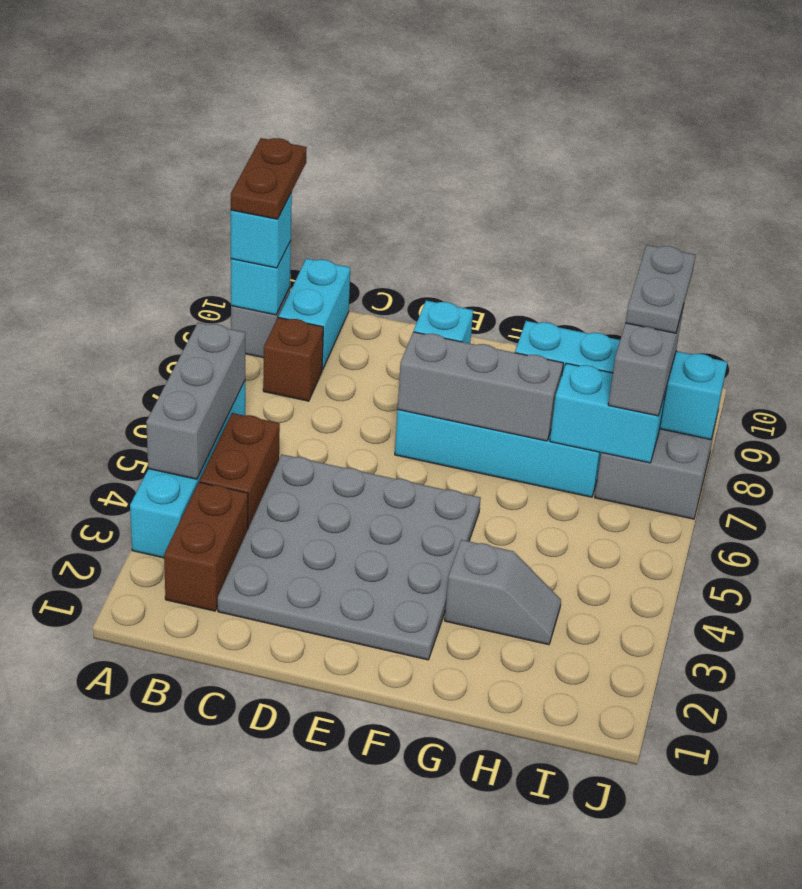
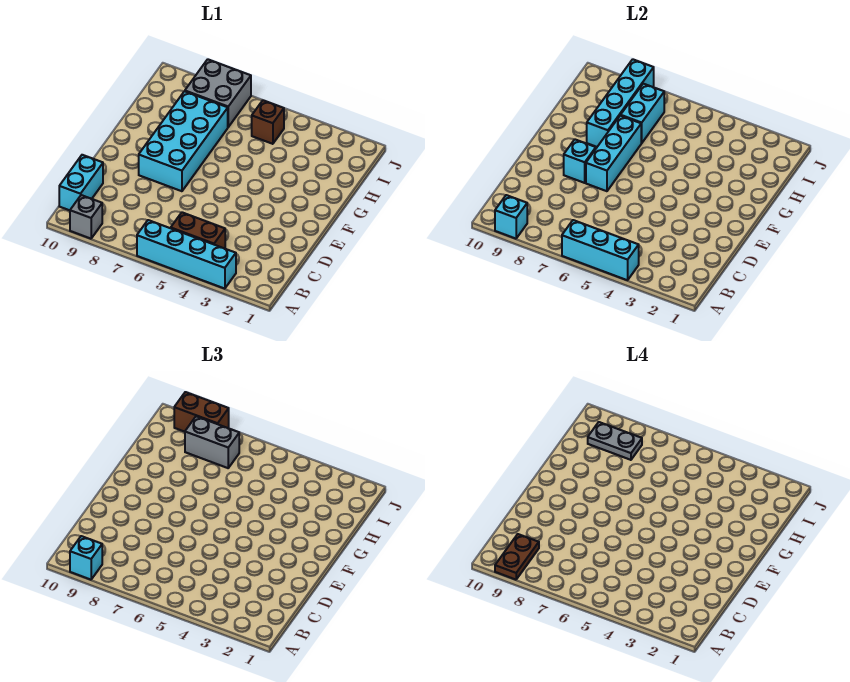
grey brick A4:A6 level 2 -> cyan brick A4:A6 level 2
brown plate A9:A10 level 4 -> brown plate A9:B9 level 4
brown brick B2:B3 level 1 -> brown brick J8:J9 level 3
brown brick B8 level 1 -> brown brick I5 level 1
cyan brick B9:B10 level 1 -> cyan brick B10:C10 level 1
grey plate C2:F5 level 1 -> none
grey brick E7:G7 level 2 -> cyan brick E7:G7 level 2
grey slope G3:H3 level 1 top G -> none

